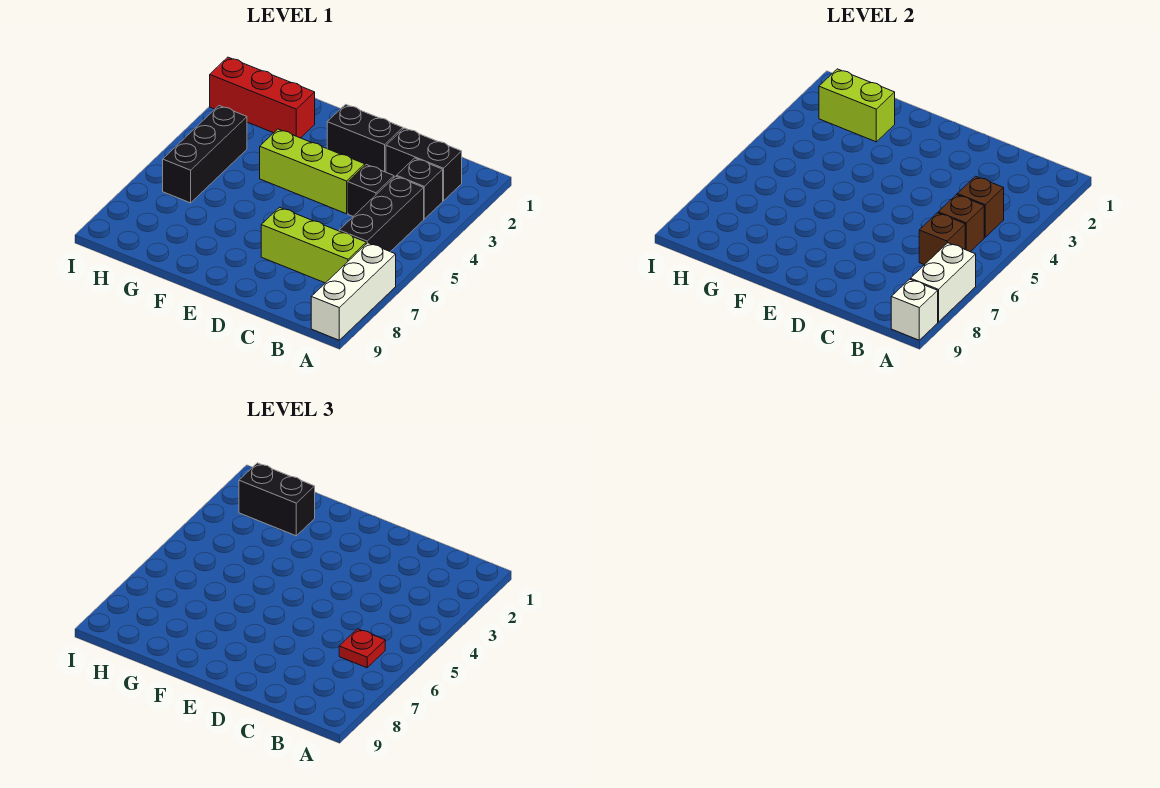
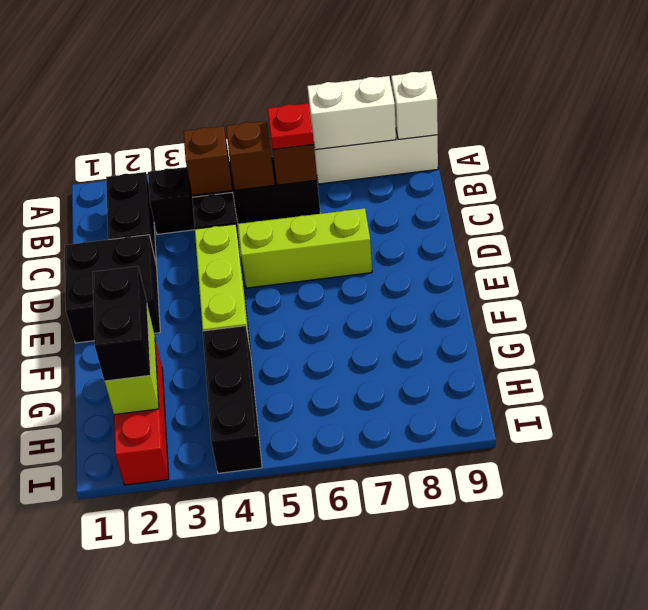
lime brick B7:D7 level 1 -> lime brick D5:D7 level 1
black brick D2:E2 level 1 -> black brick D1:E2 level 1
black brick H4:H6 level 1 -> black brick G4:I4 level 1

